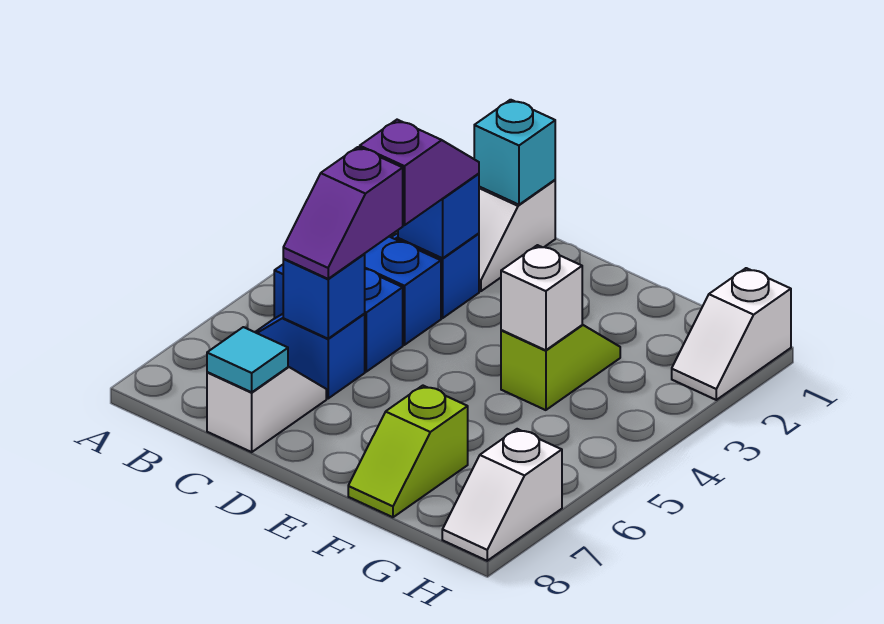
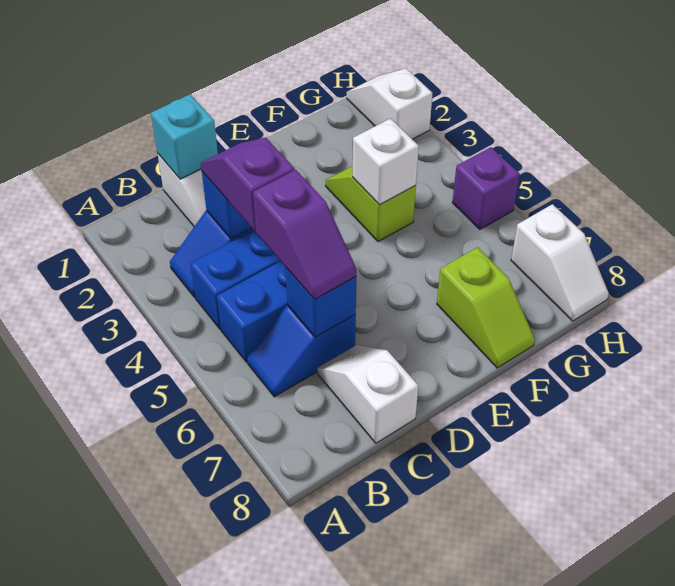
cyan tile C8 level 2 -> none
white slope H1:H2 level 1 top 1 -> white slope H1:H2 level 1 top 2
none -> purple brick H5 level 1

